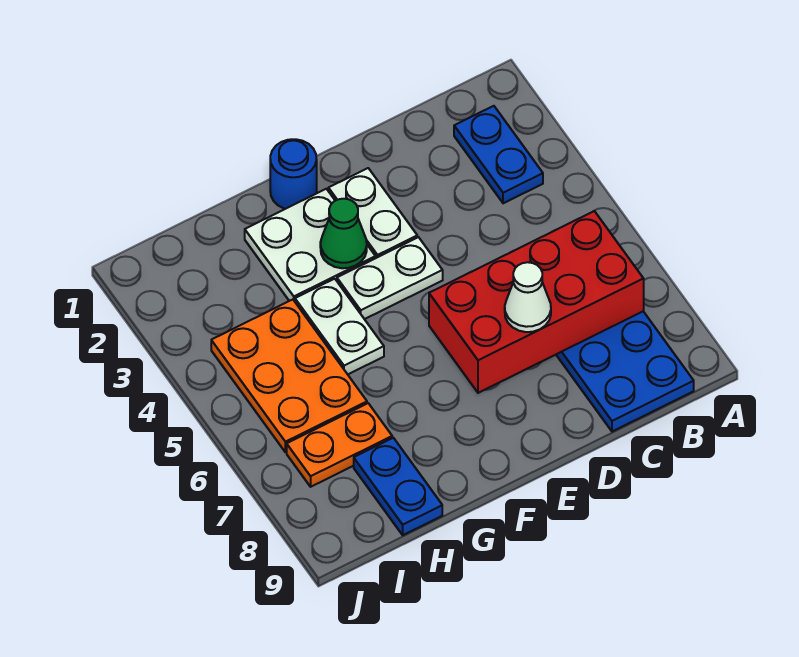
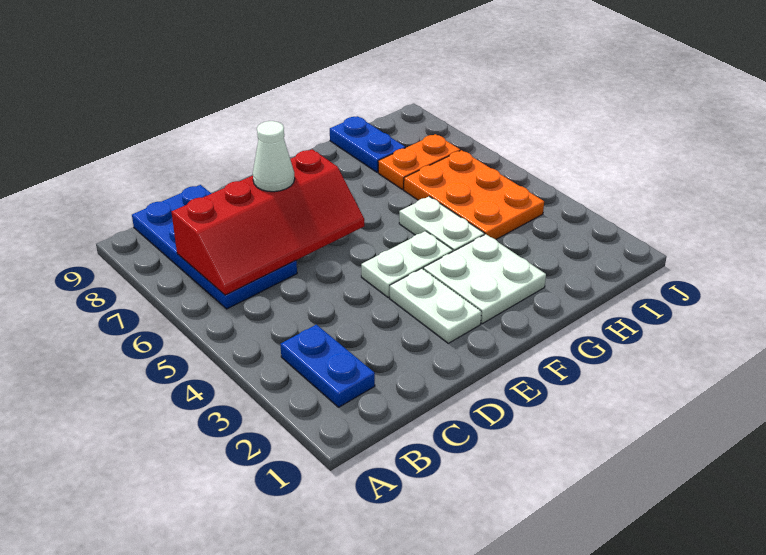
red brick B6:E7 level 2 -> red slope B6:E7 level 2 top 7
blue round brick F1 level 1 -> none
green cone F3 level 2 -> none

